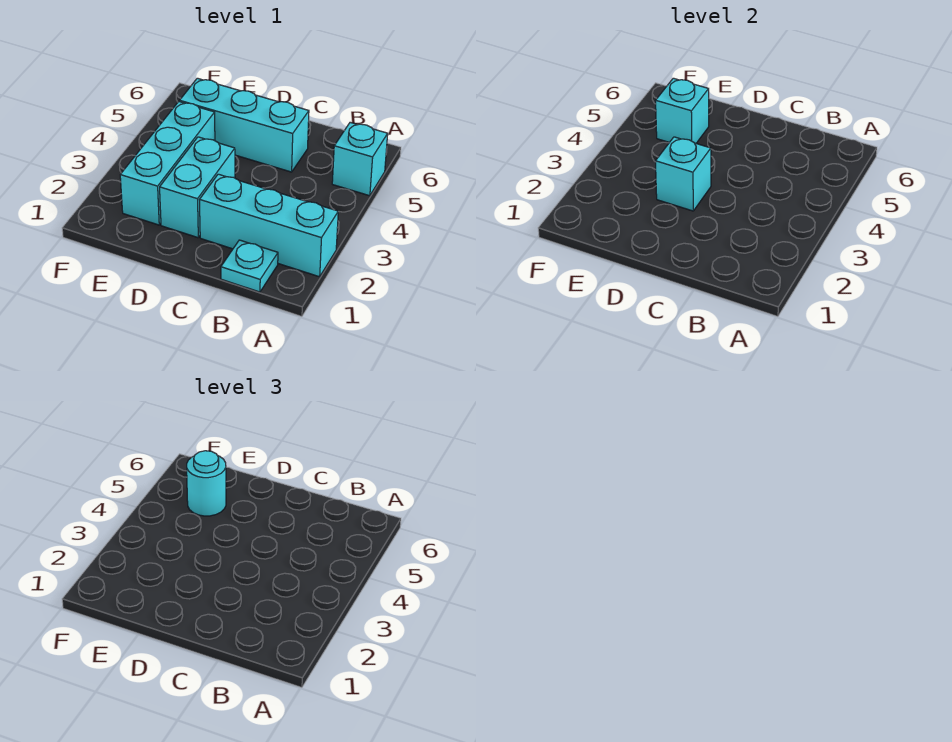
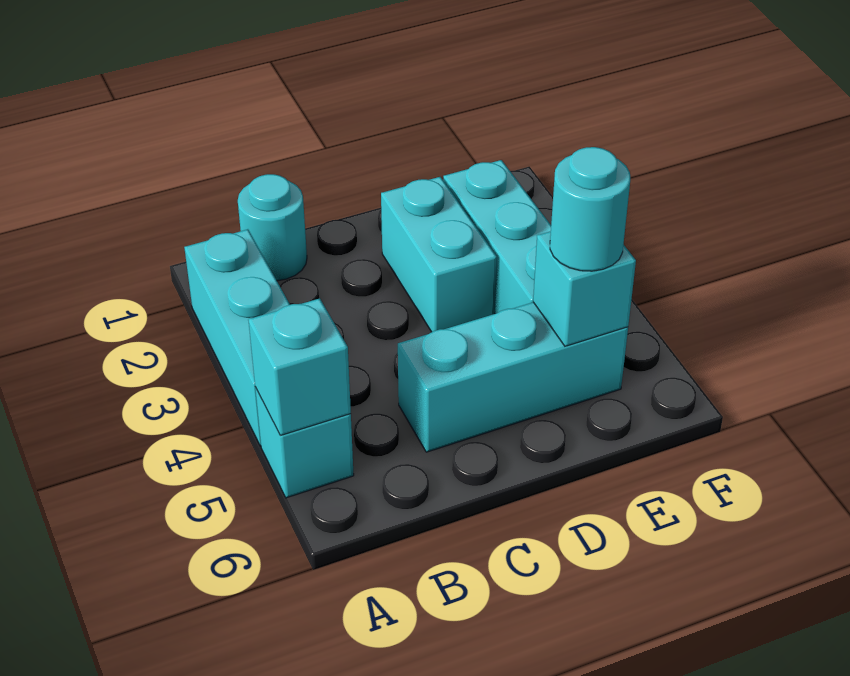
cyan brick A2:C2 level 1 -> cyan brick A2:A4 level 1
cyan plate B1 level 1 -> cyan round brick B1 level 1
cyan brick D3 level 2 -> cyan brick A5 level 2

